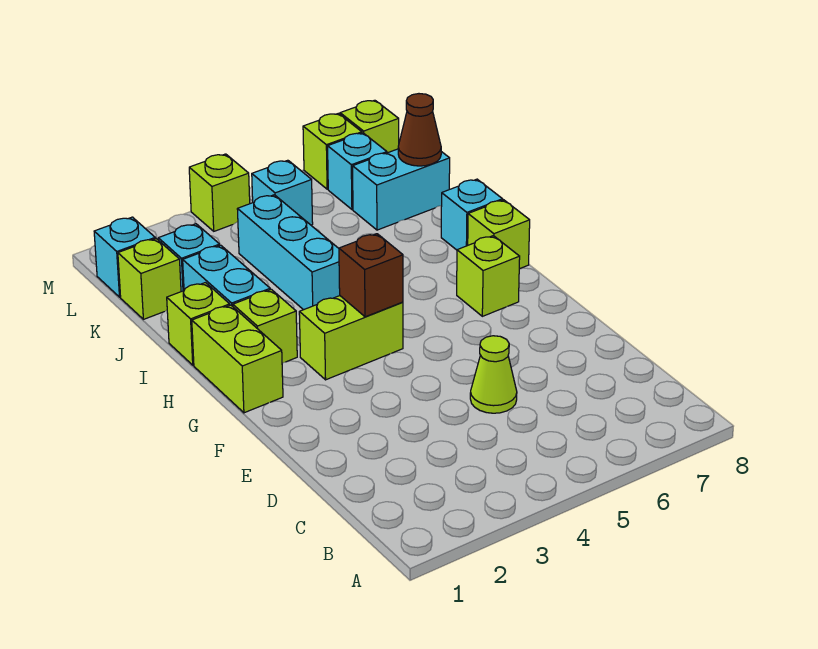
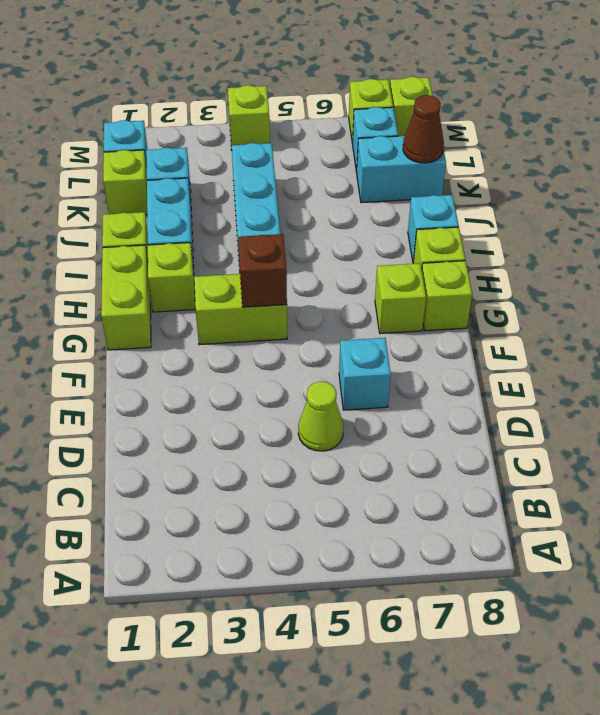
none -> lime brick G8 level 1
cyan brick L5 level 1 -> cyan brick E6 level 1

